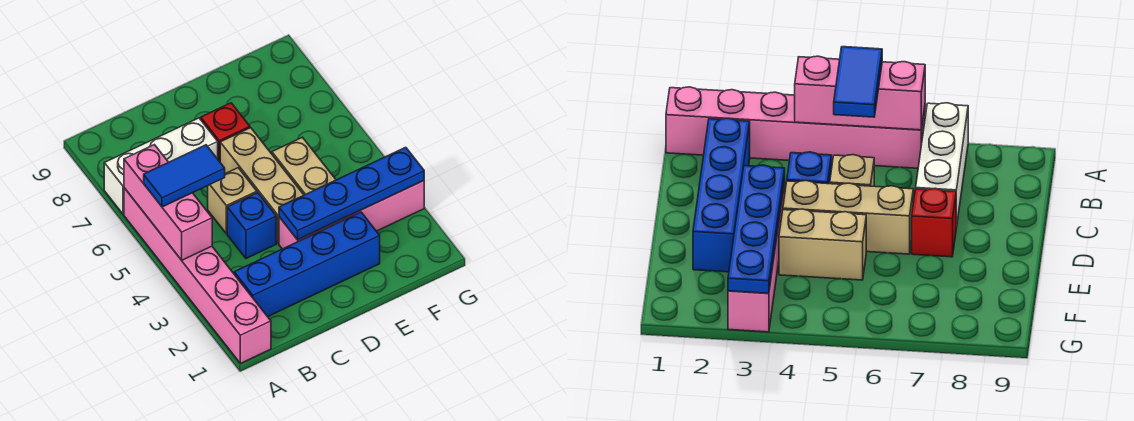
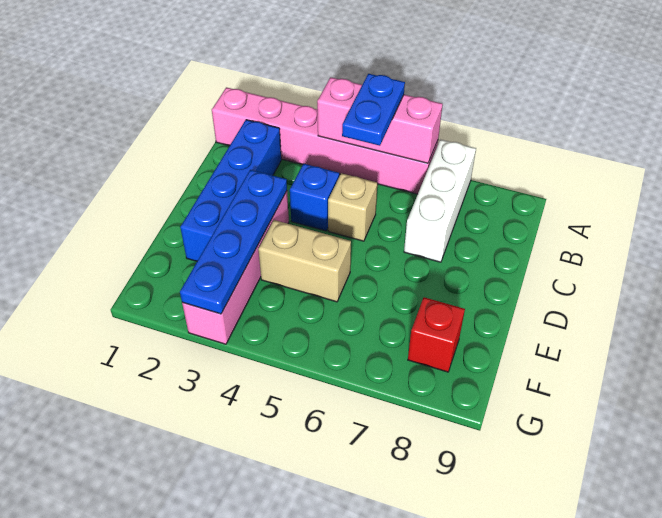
blue tile A5:B5 level 3 -> blue plate A5:B5 level 3
tan brick D4:D6 level 1 -> none
red brick D7 level 1 -> red brick F8 level 1

